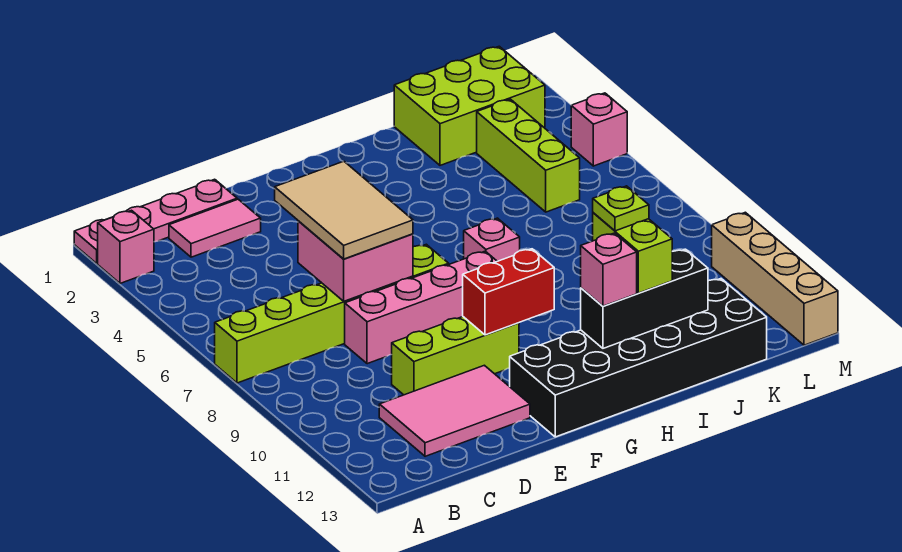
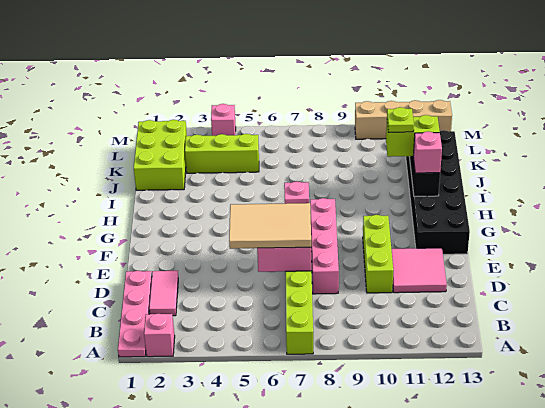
pink tile C11:E12 level 1 -> pink tile D11:E12 level 1
red brick F10:G10 level 2 -> none

